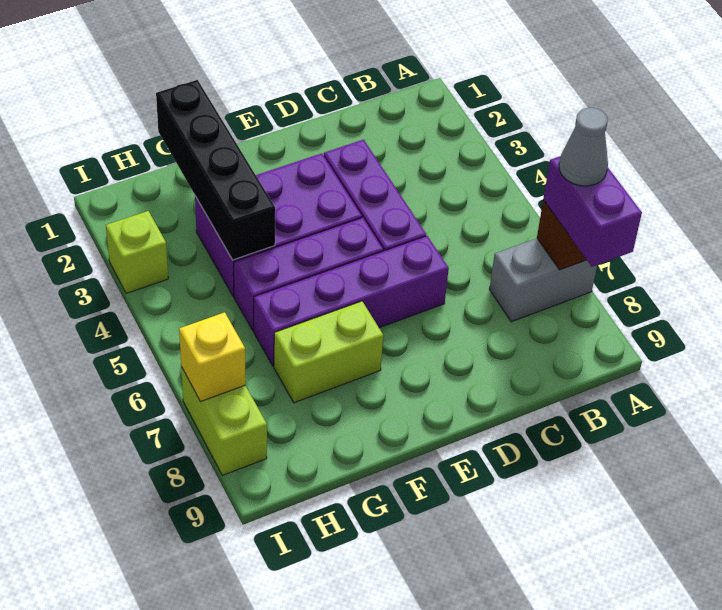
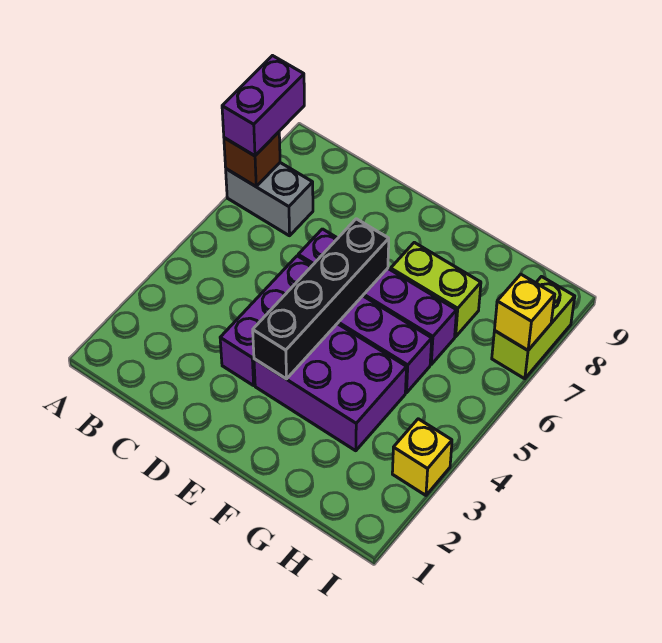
grey cone A7 level 4 -> none
black brick G1:G4 level 2 -> black brick E3:E6 level 2
lime brick I3 level 1 -> yellow brick I3 level 1

